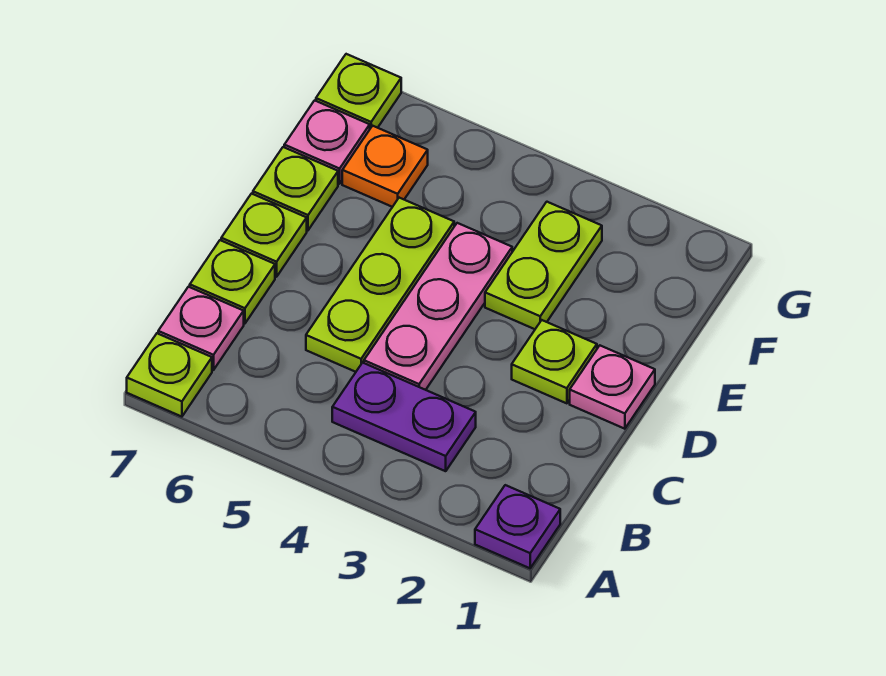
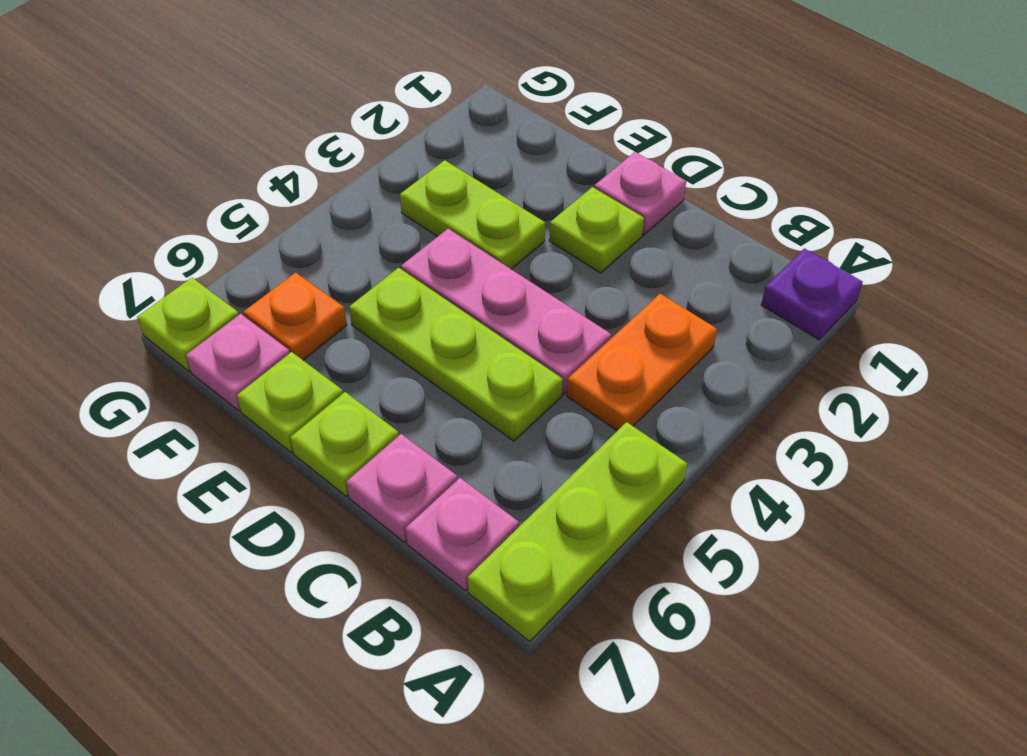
lime plate A7 level 1 -> lime plate A5:A7 level 1
purple plate B3:B4 level 1 -> orange plate B3:B4 level 1
lime plate C7 level 1 -> pink plate C7 level 1

